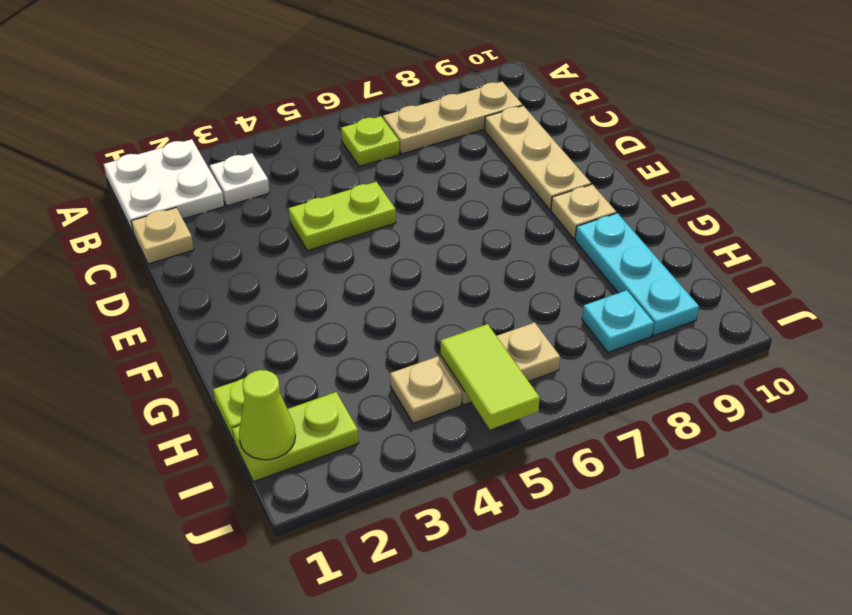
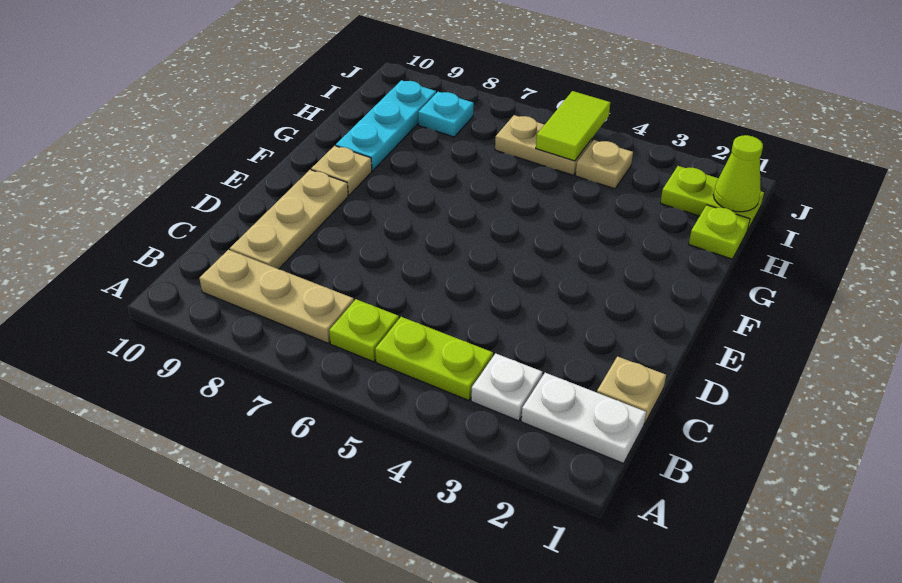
white plate A1:B2 level 1 -> white plate B1:B2 level 1
lime plate D4:D5 level 1 -> lime plate B4:B5 level 1

